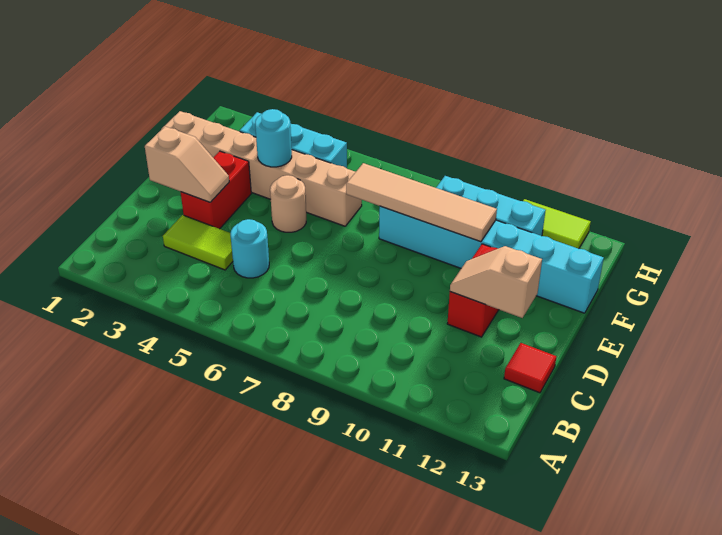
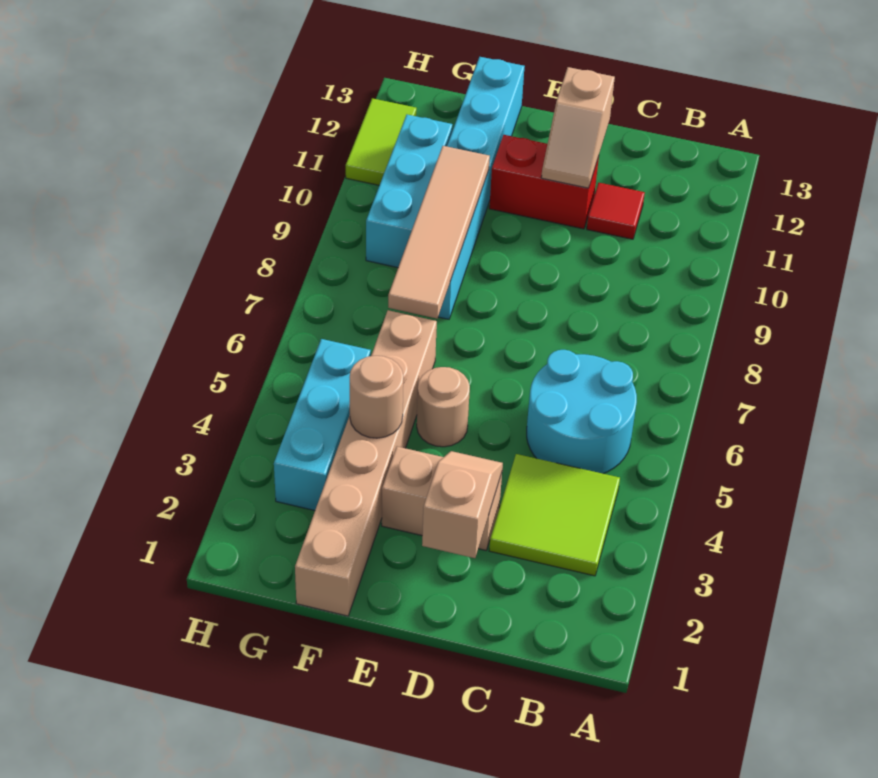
lime tile C3:C4 level 1 -> lime tile B3:C4 level 1
cyan round brick C5 level 1 -> cyan round brick B5:C6 level 1
red tile C13 level 1 -> red tile C11 level 1
red brick D3:E3 level 1 -> tan brick D3:E3 level 1
cyan round brick F4 level 2 -> tan round brick F4 level 2

